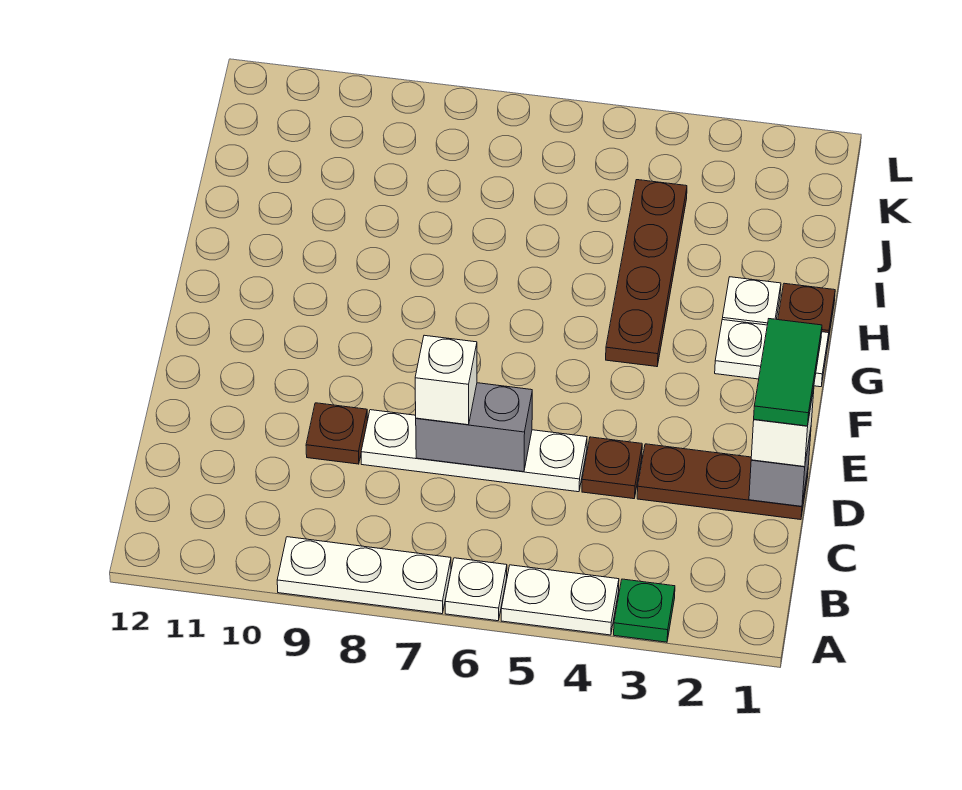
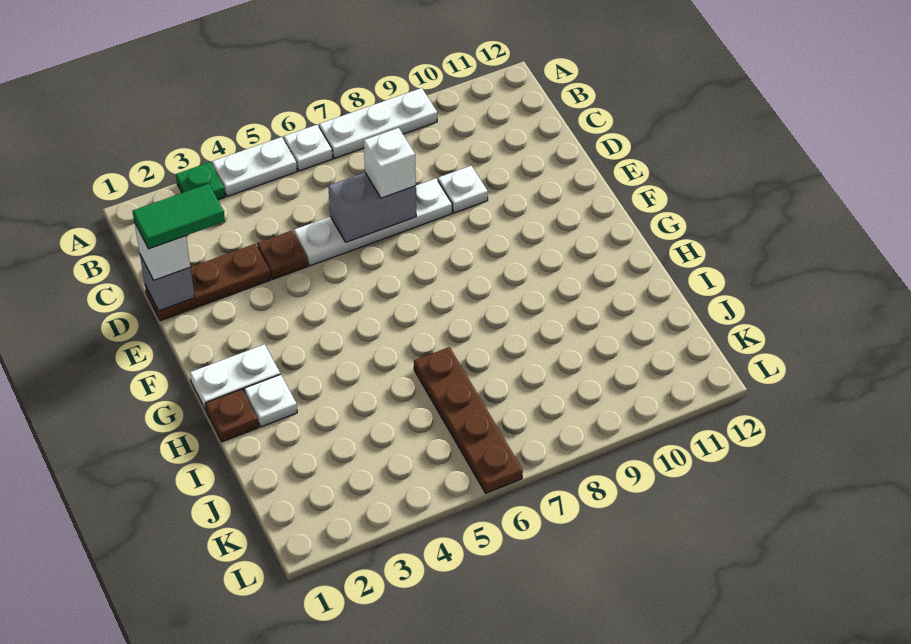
green tile D1:E1 level 4 -> green tile D1:D2 level 4
brown plate D9 level 1 -> white plate D9 level 1
brown plate G4:J4 level 1 -> brown plate I6:L6 level 1

